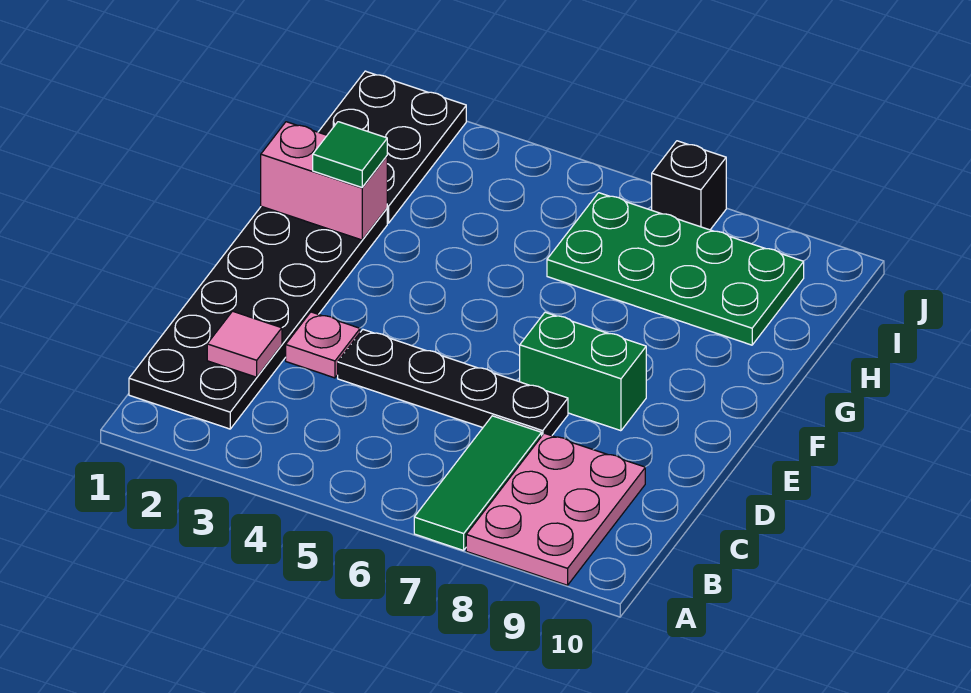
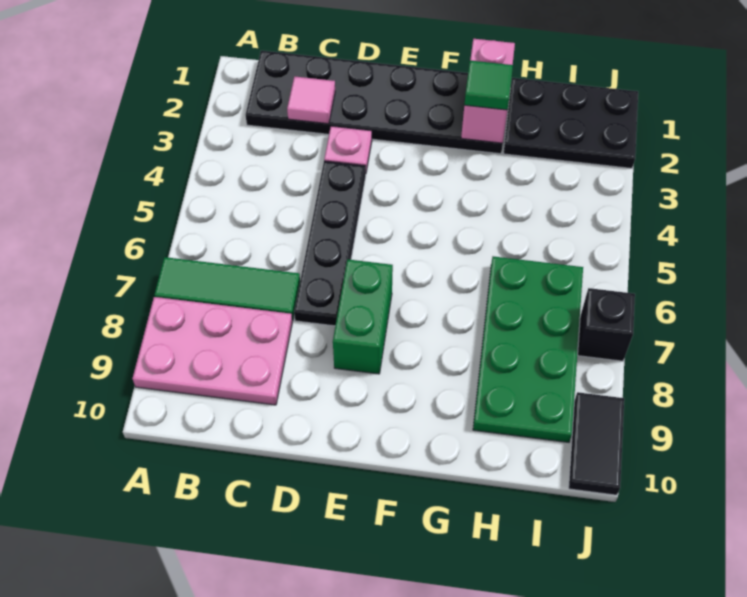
none -> black tile J9:J10 level 1

